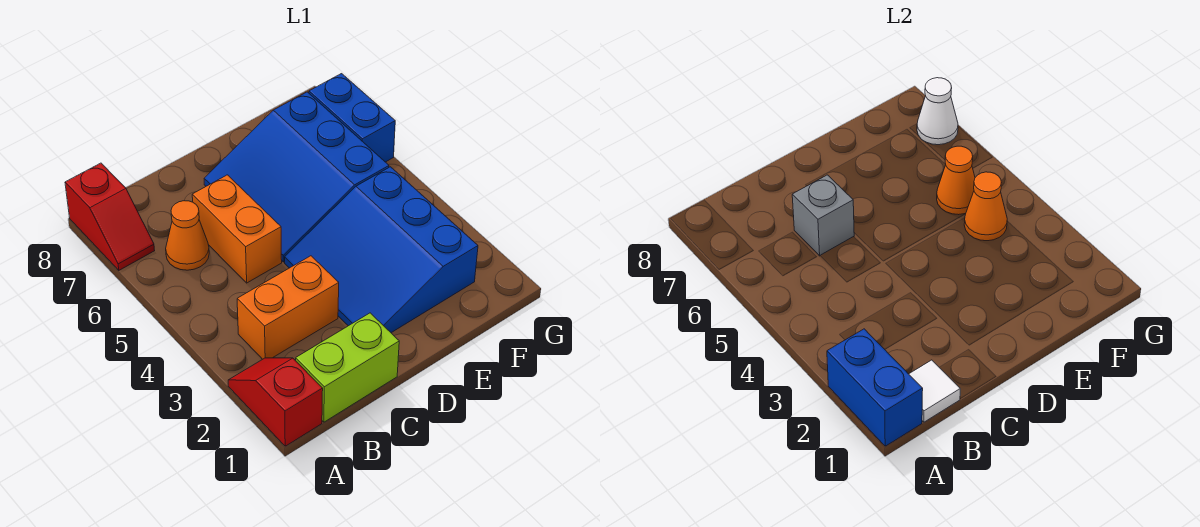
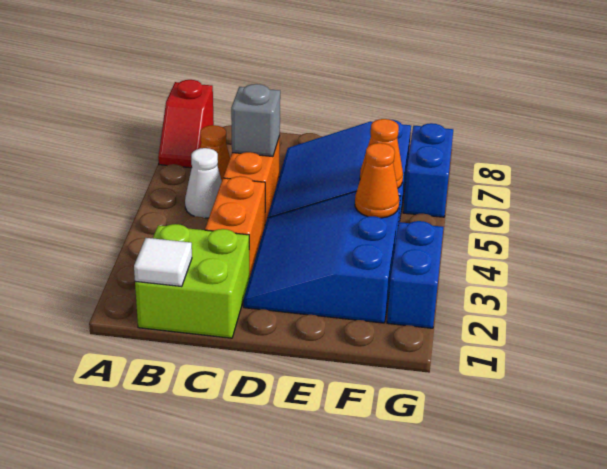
red slope A1:A2 level 1 top 1 -> none
blue brick A1:A2 level 2 -> blue brick G2:G3 level 1
lime brick B1:C1 level 1 -> lime brick B1:C2 level 1
orange brick B3:C3 level 1 -> orange brick C3:C4 level 1
white cone G7 level 2 -> white cone B5 level 1

